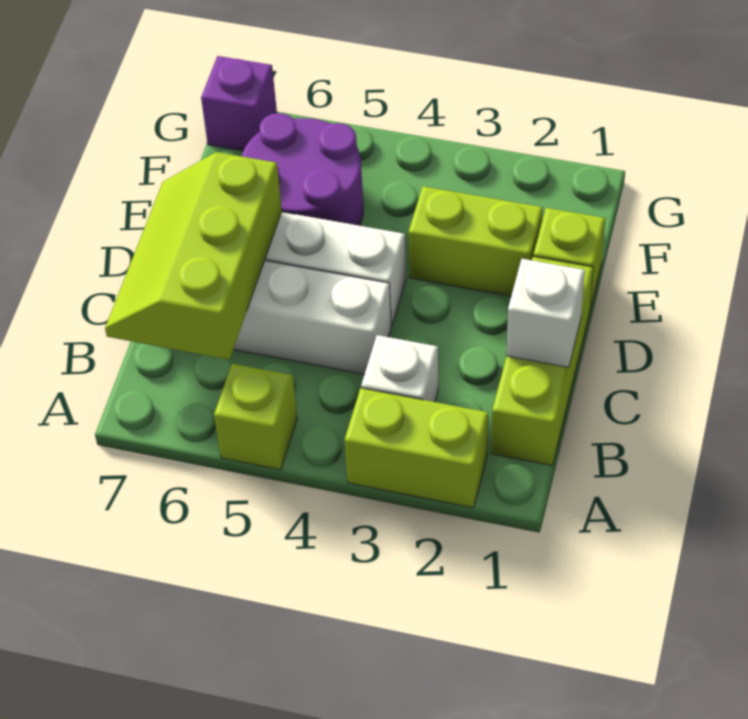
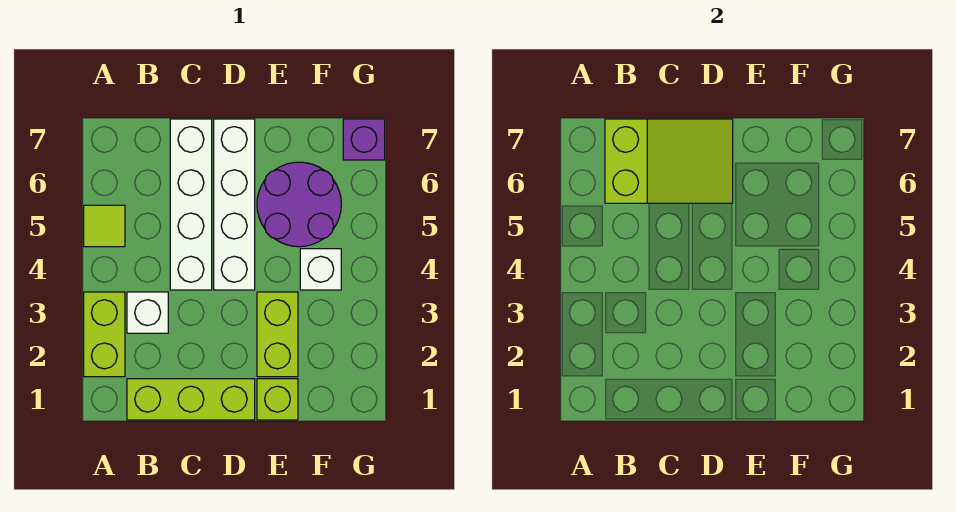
lime brick A5 level 1 -> lime tile A5 level 1
lime slope B6:D7 level 2 top 6 -> lime slope B6:D7 level 2 top B
white brick C1 level 2 -> white brick F4 level 1

